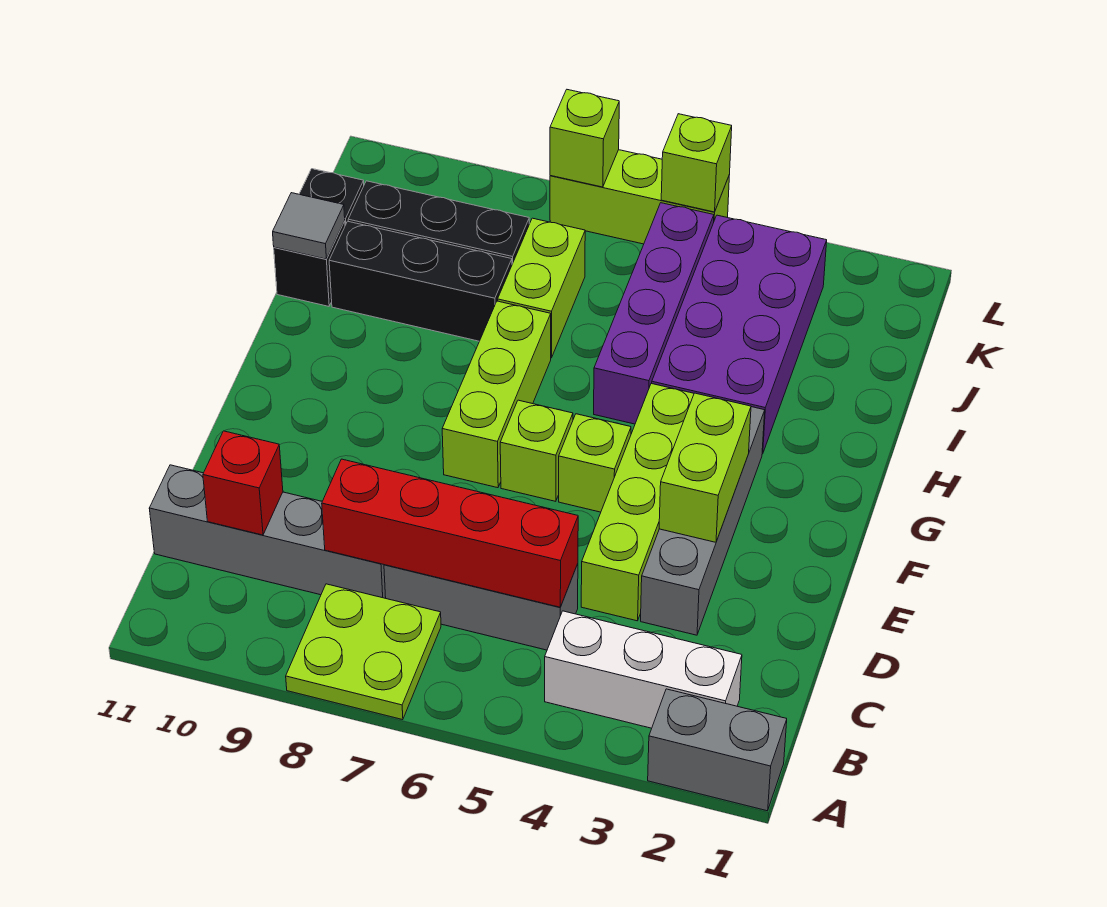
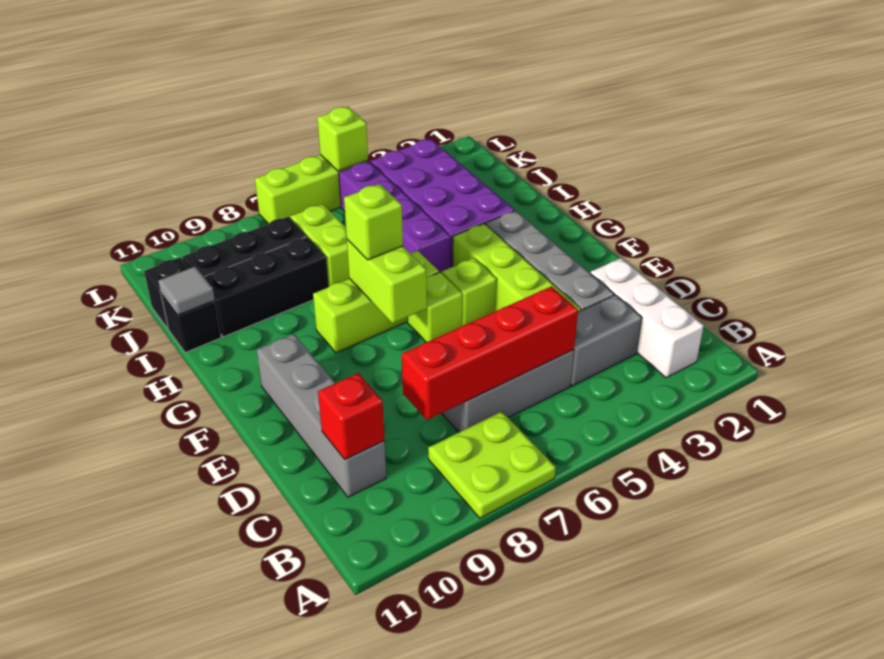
grey brick A1:A2 level 1 -> grey brick C3:C4 level 1
white brick B2:B4 level 1 -> white brick B2:D2 level 1
grey brick C8:C11 level 1 -> grey brick C10:F10 level 1
lime brick E3:F3 level 2 -> lime brick F7:G7 level 2
lime brick F7:H7 level 1 -> lime brick G6:G8 level 1
lime brick L7 level 2 -> lime brick G7 level 3

